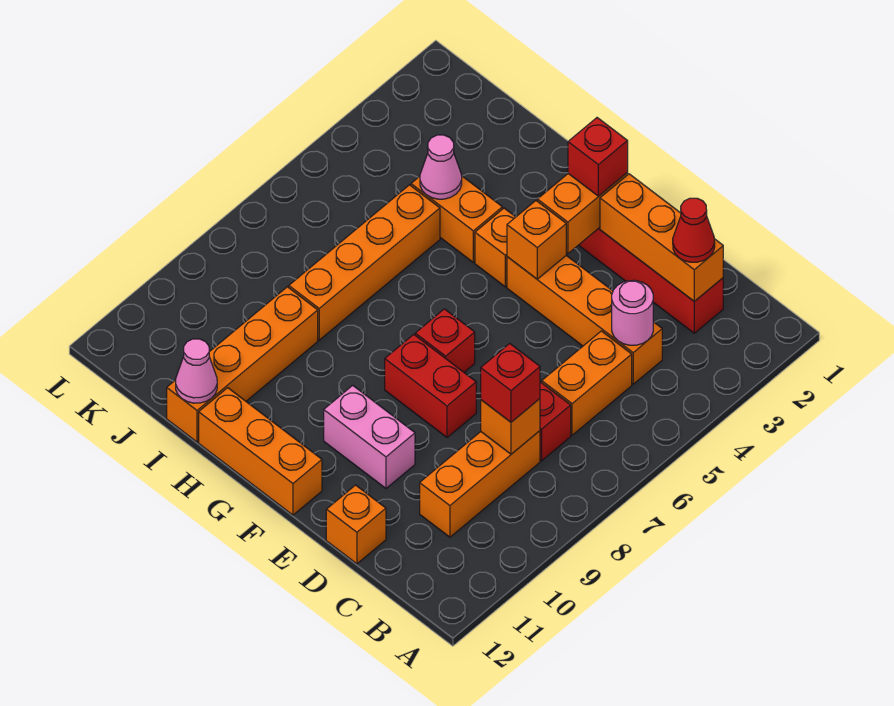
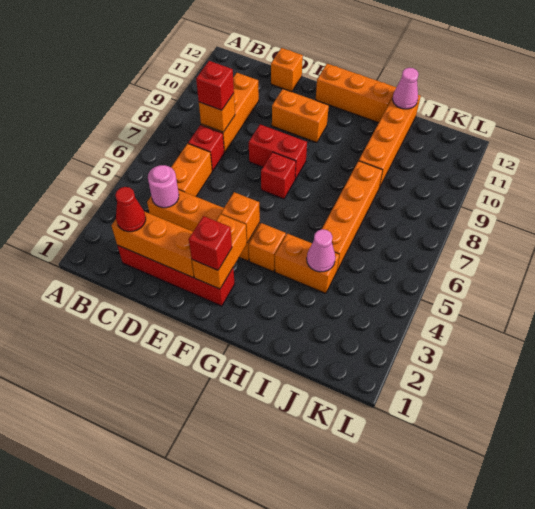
pink brick E10:F10 level 1 -> orange brick E10:F10 level 1

